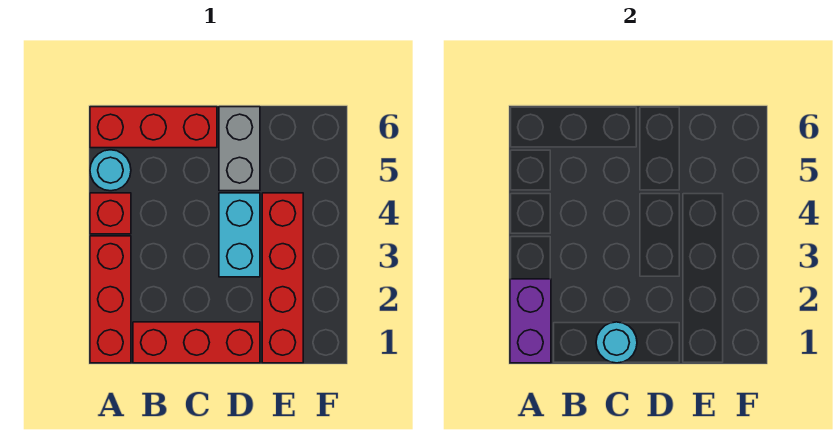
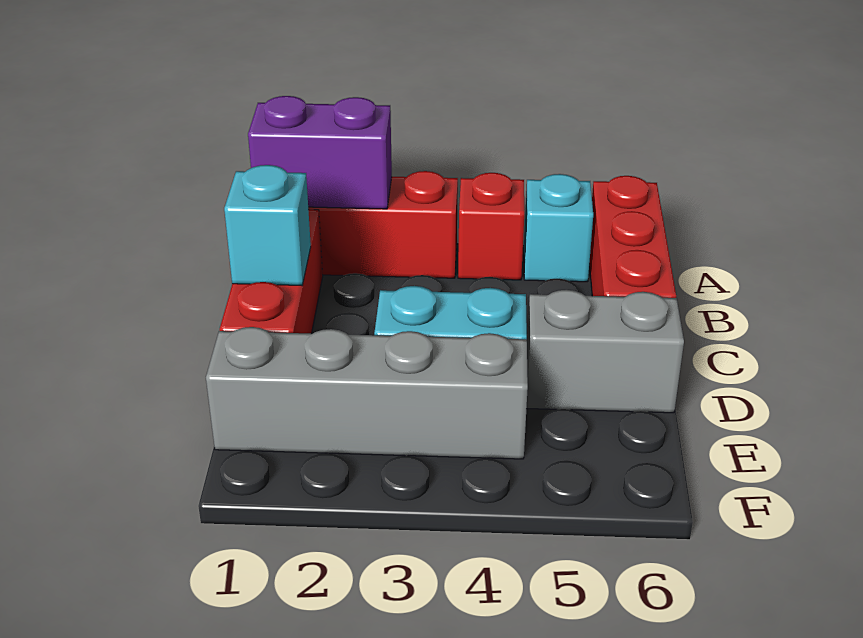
cyan round brick A5 level 1 -> cyan brick A5 level 1
cyan round brick C1 level 2 -> cyan brick C1 level 2
red brick E1:E4 level 1 -> grey brick E1:E4 level 1

